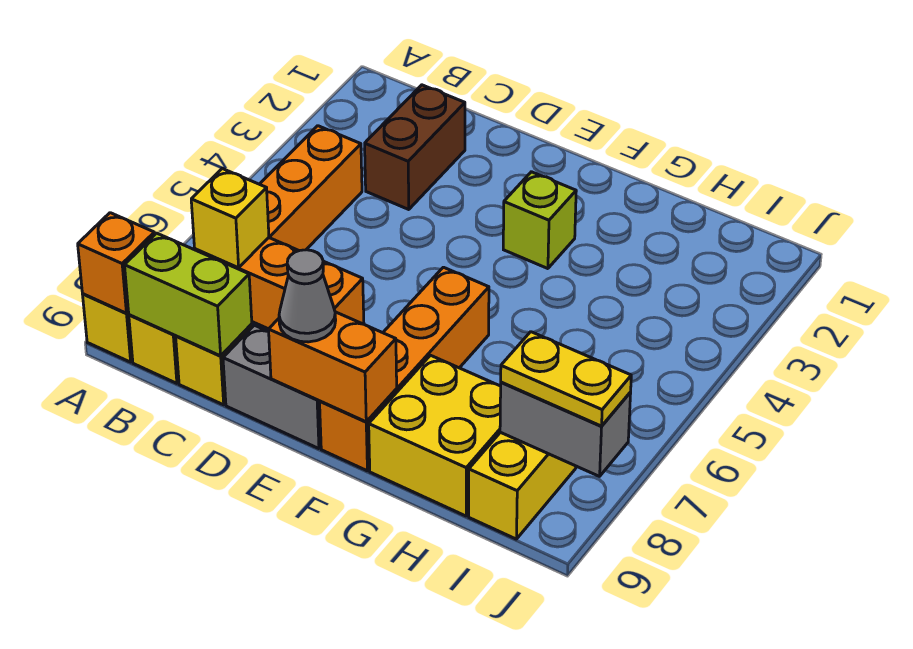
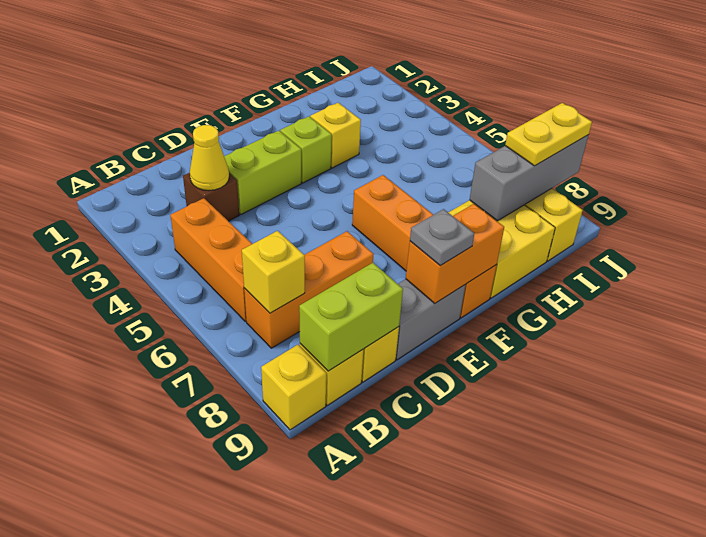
orange brick A9 level 2 -> none
brown brick C2:C3 level 1 -> brown brick C3 level 1
none -> yellow cone C3 level 2
none -> lime brick D3:E3 level 1
grey cone E9 level 3 -> grey plate E9 level 3
none -> yellow brick G3 level 1
grey brick I8:J8 level 2 -> grey brick H8:J8 level 2

